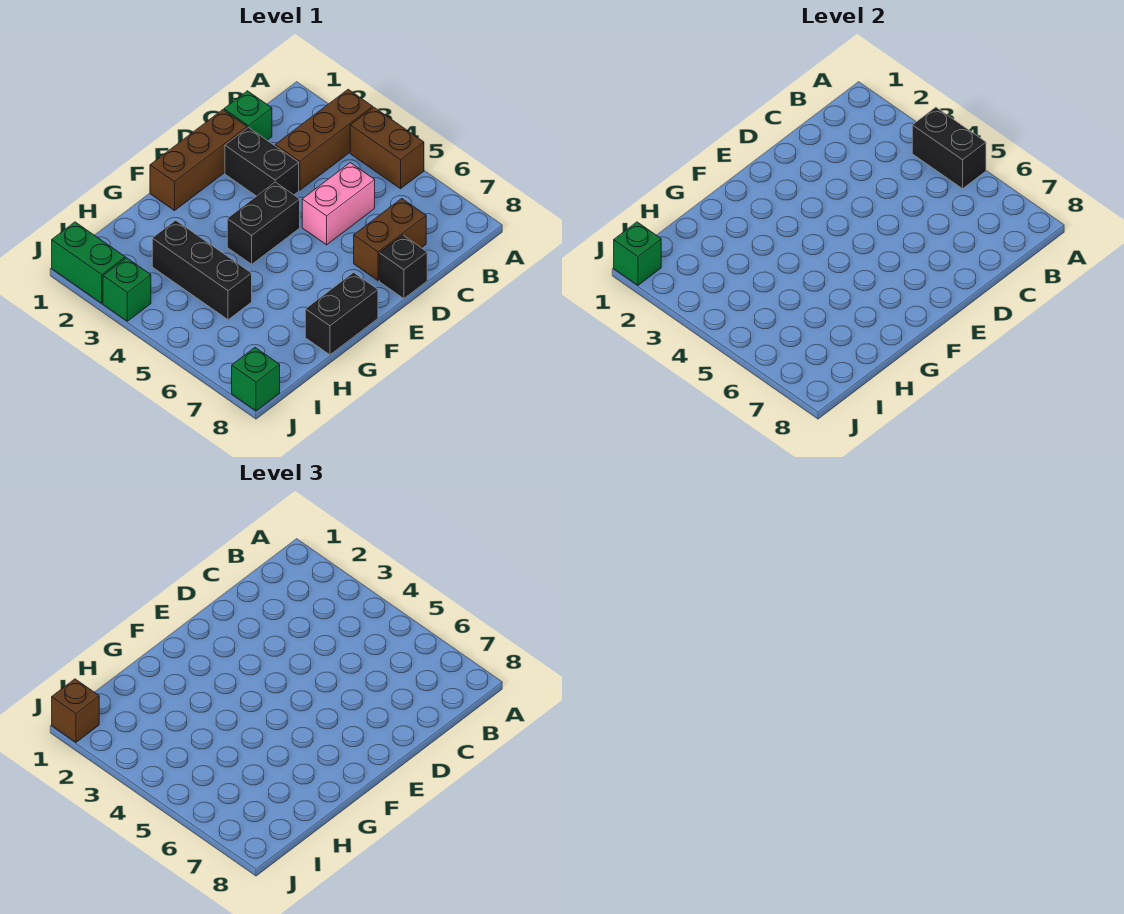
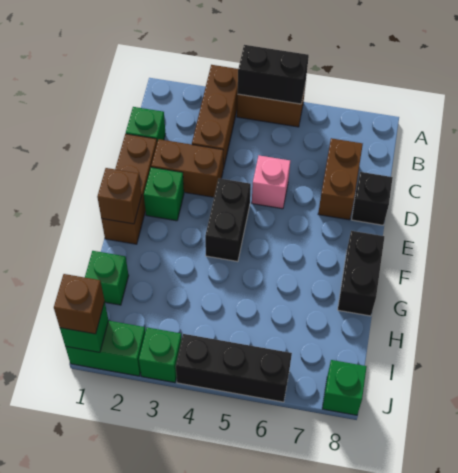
pink brick C5:D5 level 1 -> pink brick D5 level 1
black brick D2:D3 level 1 -> brown brick D2:D3 level 1
none -> green brick E2 level 1
none -> brown brick F1 level 2
none -> green brick H1 level 1
black brick H3:H5 level 1 -> black brick J4:J6 level 1

